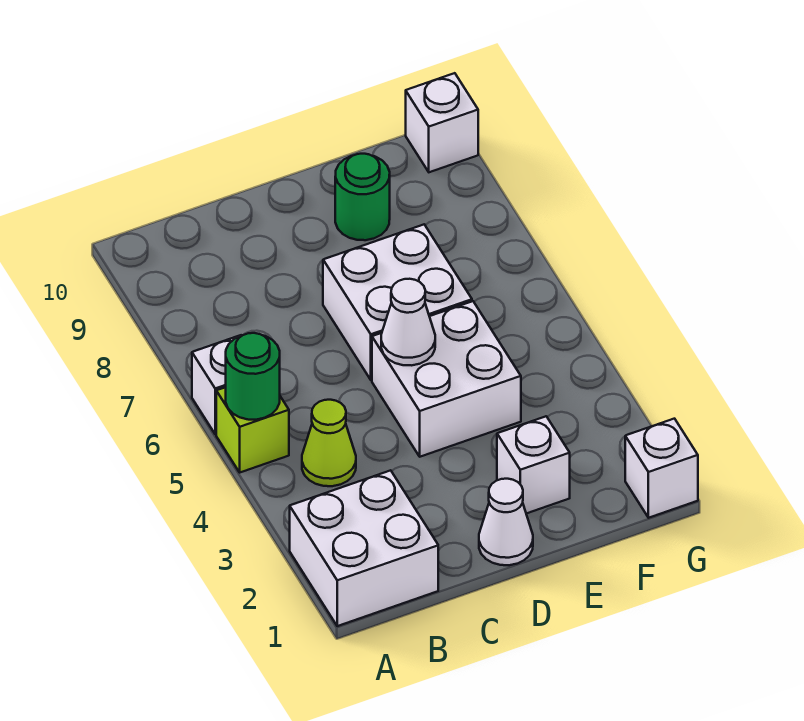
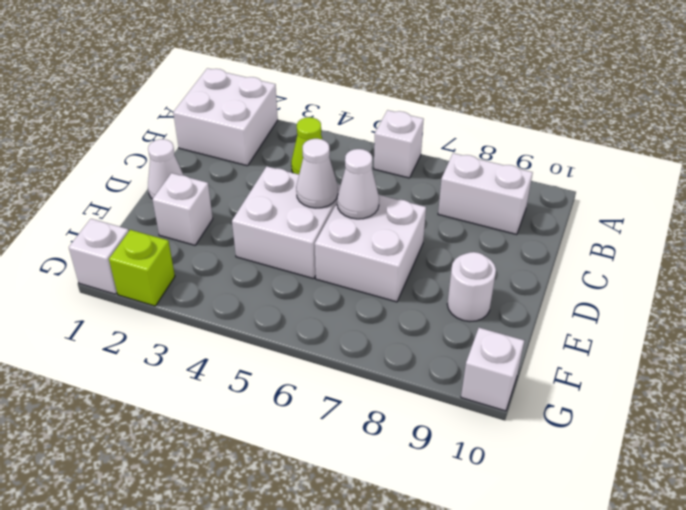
lime brick A5 level 1 -> lime brick G2 level 1
green round brick A5 level 2 -> none
none -> white brick B8:B9 level 1
none -> white cone D6 level 2
green round brick E9 level 1 -> white round brick E9 level 1

